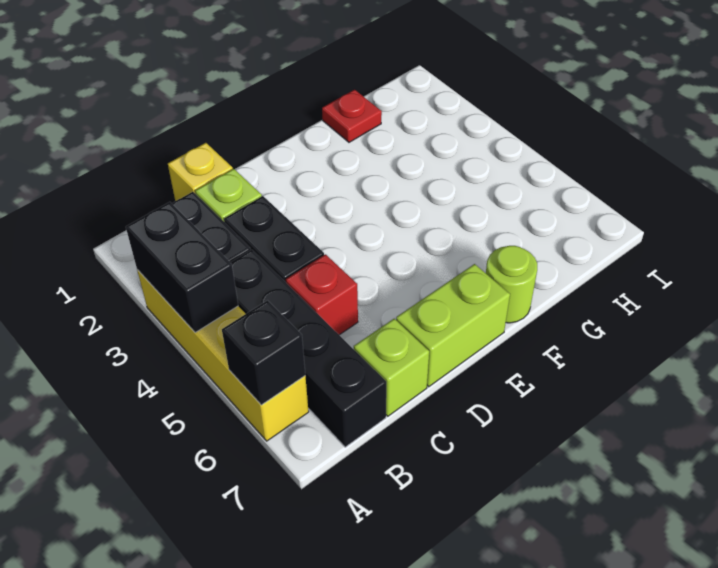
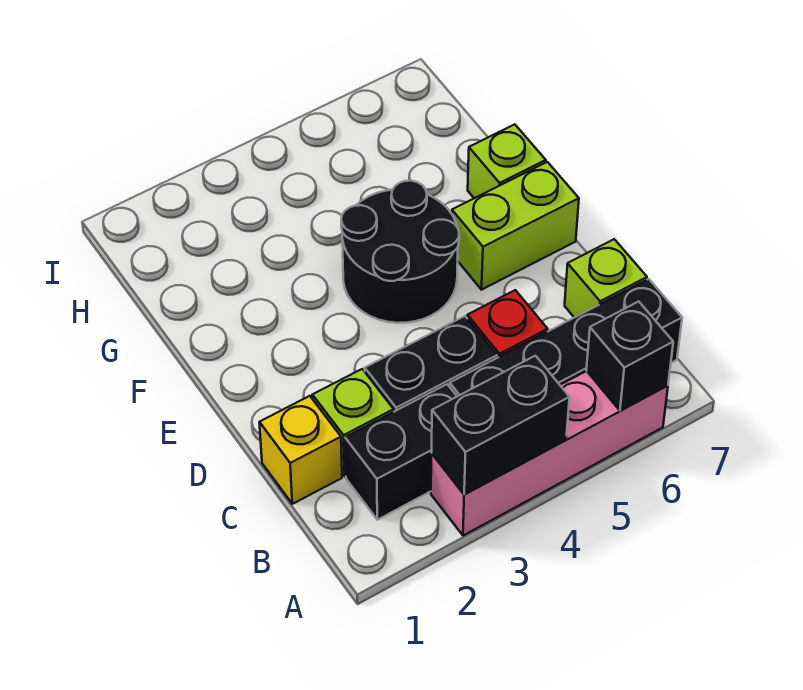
yellow brick A3:A6 level 1 -> pink brick A3:A6 level 1
lime brick D7:E7 level 1 -> lime brick E6:E7 level 1
none -> black round brick E4:F5 level 1
lime round brick F7 level 1 -> lime brick F7 level 1
red plate G1 level 1 -> none

